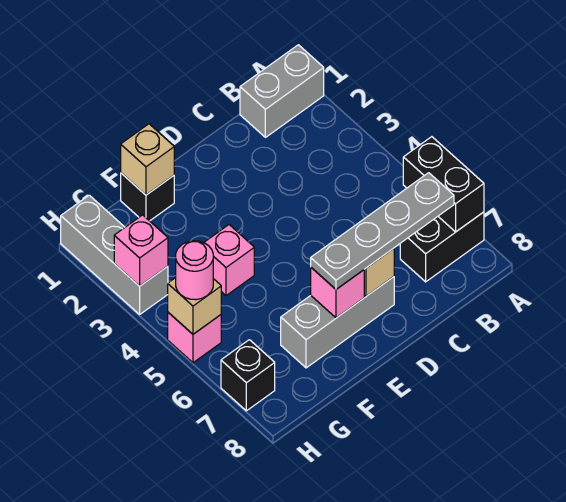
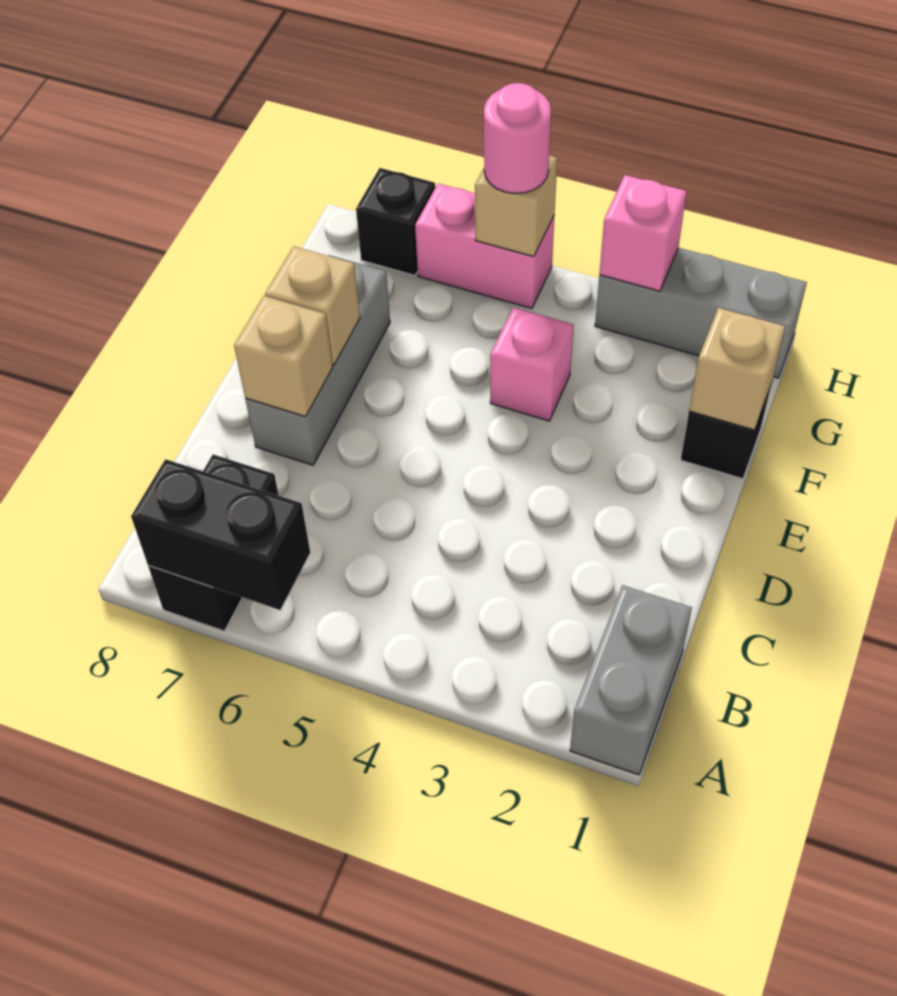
grey plate B7:E7 level 3 -> none
pink brick E7 level 2 -> tan brick E7 level 2
pink brick H5 level 1 -> pink brick H5:H6 level 1

